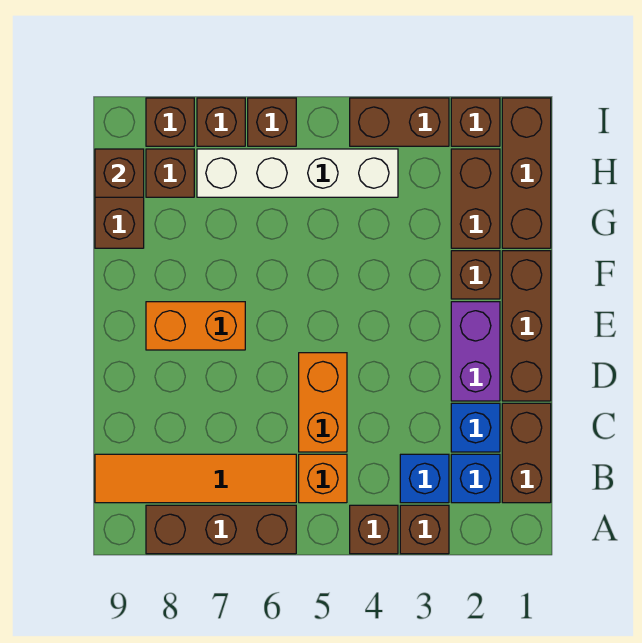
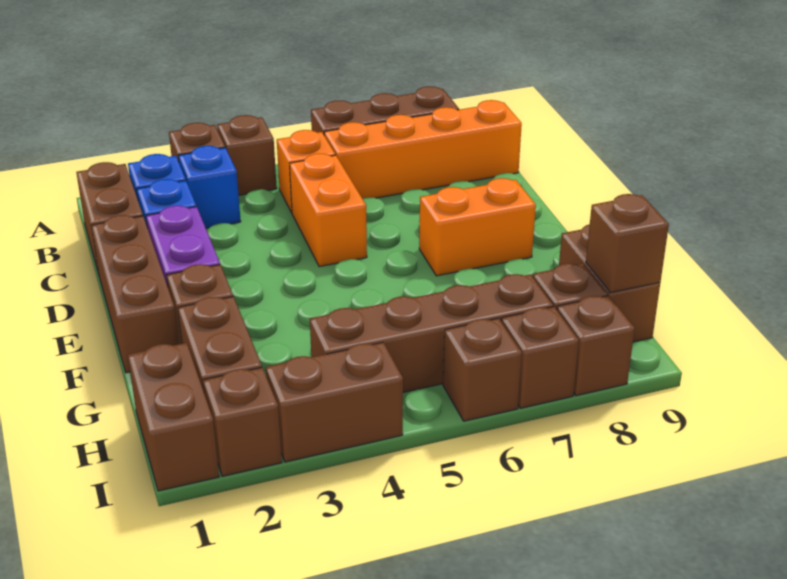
orange tile B6:B9 level 1 -> orange brick B6:B9 level 1
brown brick G1:I1 level 1 -> brown brick H1:I1 level 1
white brick H4:H7 level 1 -> brown brick H4:H7 level 1

